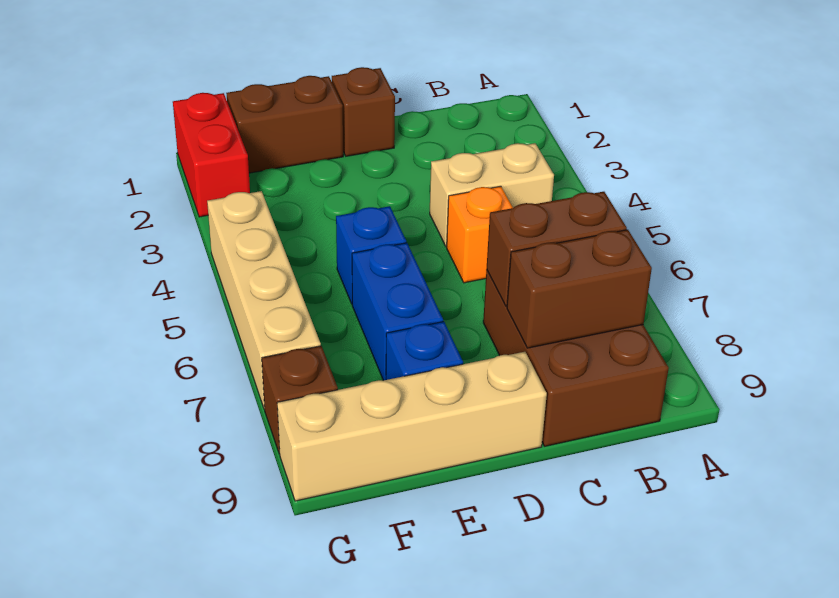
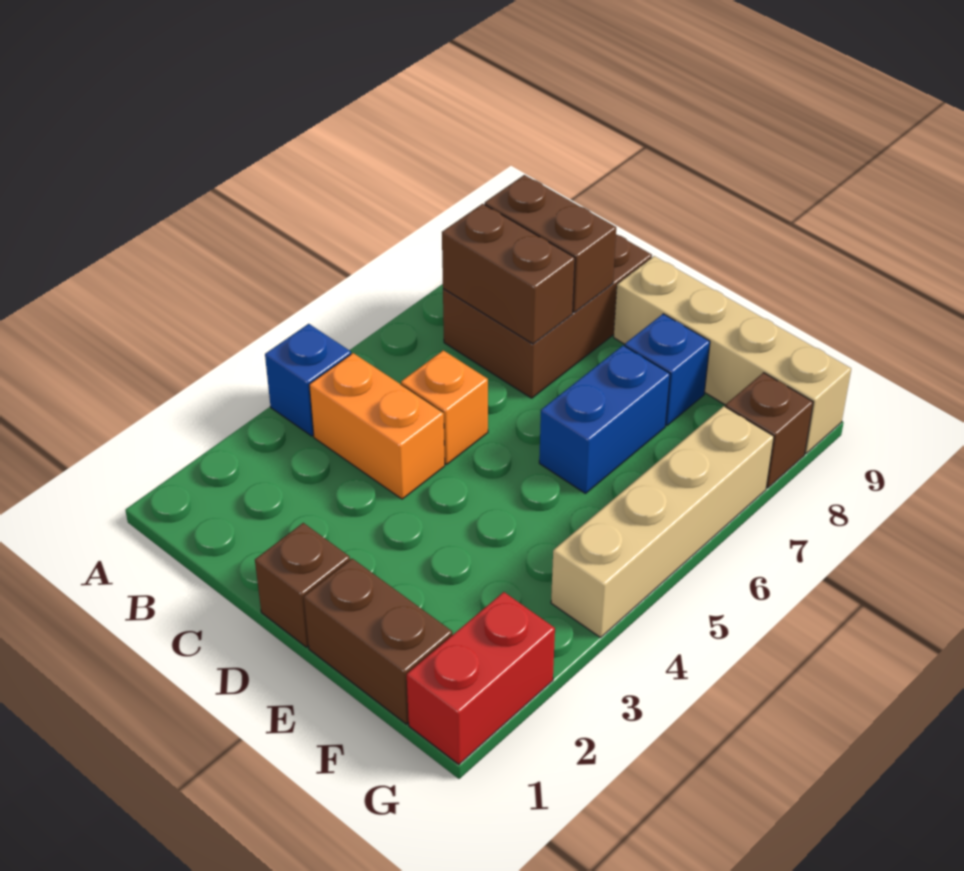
tan brick B4:C4 level 1 -> orange brick B4:C4 level 1
blue brick E5 level 1 -> blue brick A4 level 1

